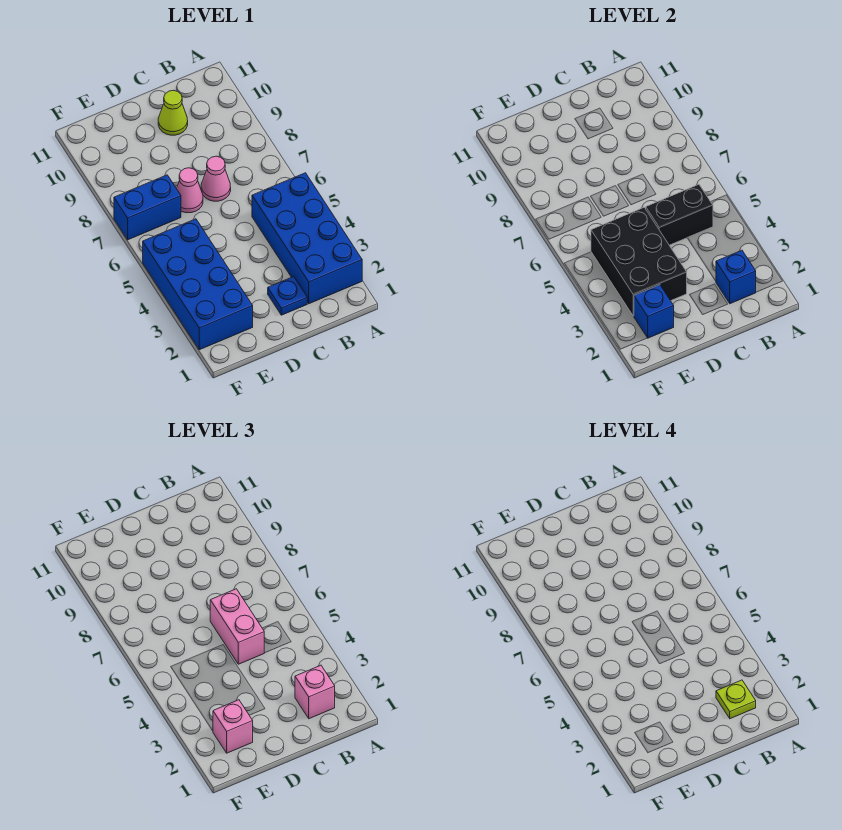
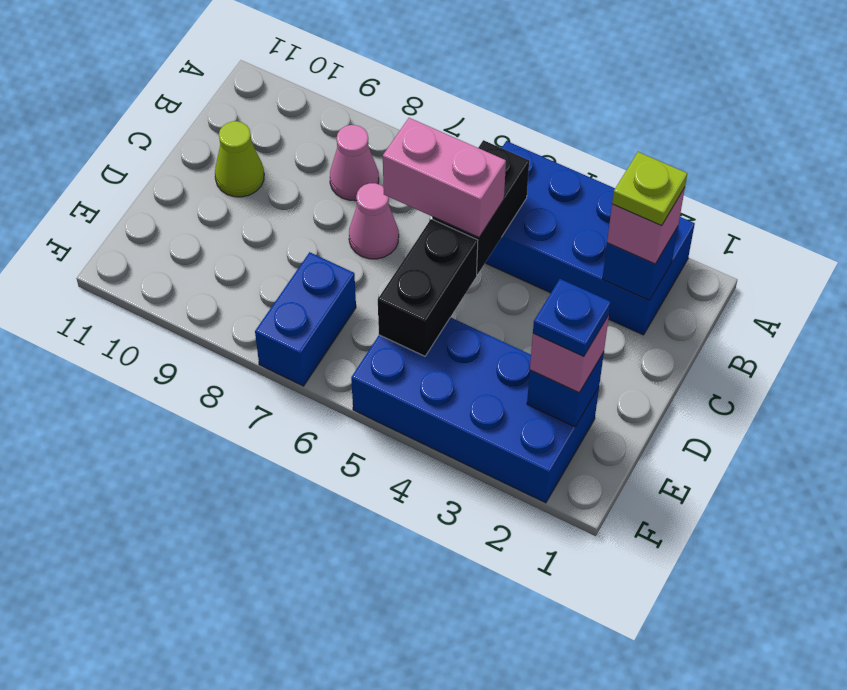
blue plate C2 level 1 -> blue plate E2 level 4
black brick D3:E5 level 2 -> black brick D5:E5 level 2
pink cone D7 level 1 -> pink cone B8 level 1

